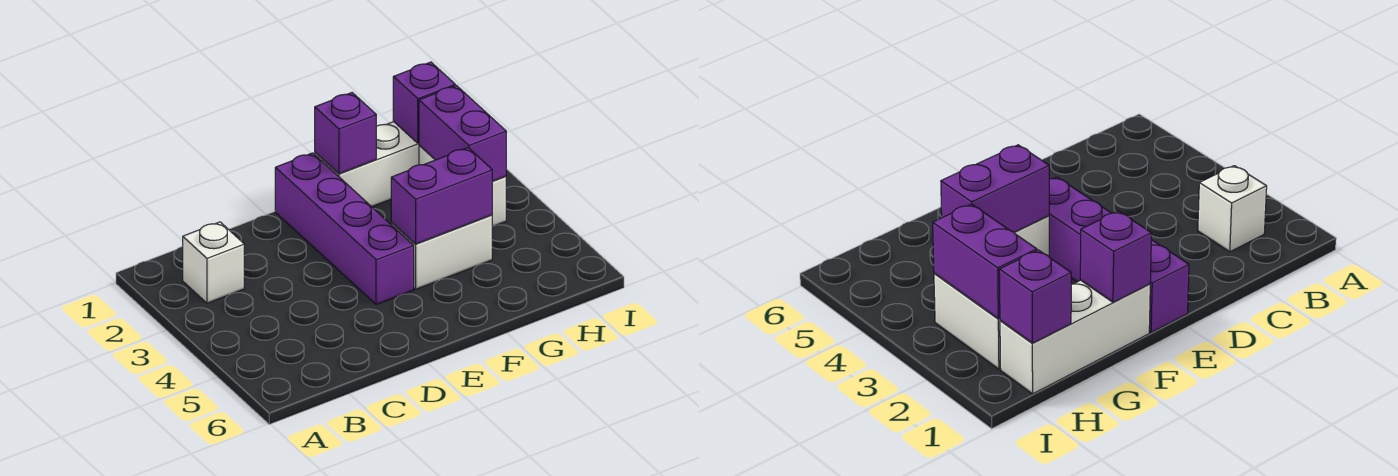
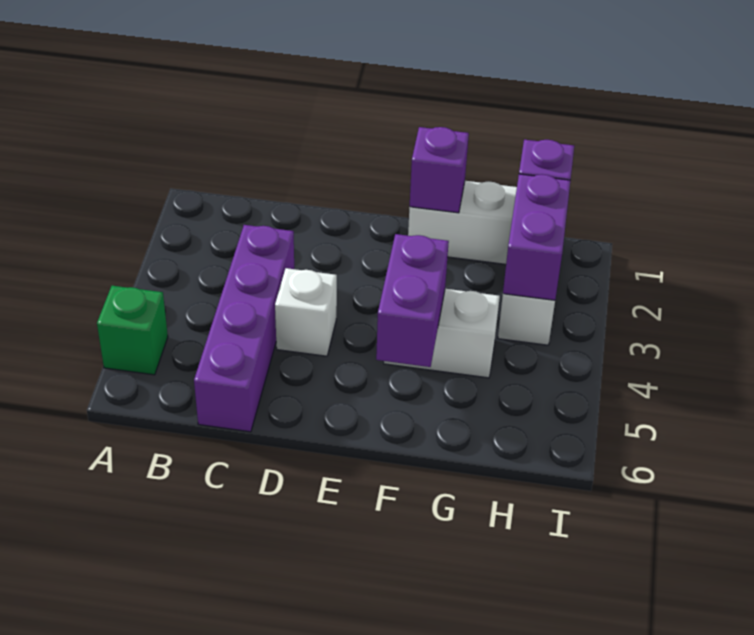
none -> green brick A5 level 1
white brick B2 level 1 -> white brick D4 level 1
purple brick E1:E4 level 1 -> purple brick C3:C6 level 1
purple brick F4:G4 level 2 -> purple brick F4:F5 level 2

